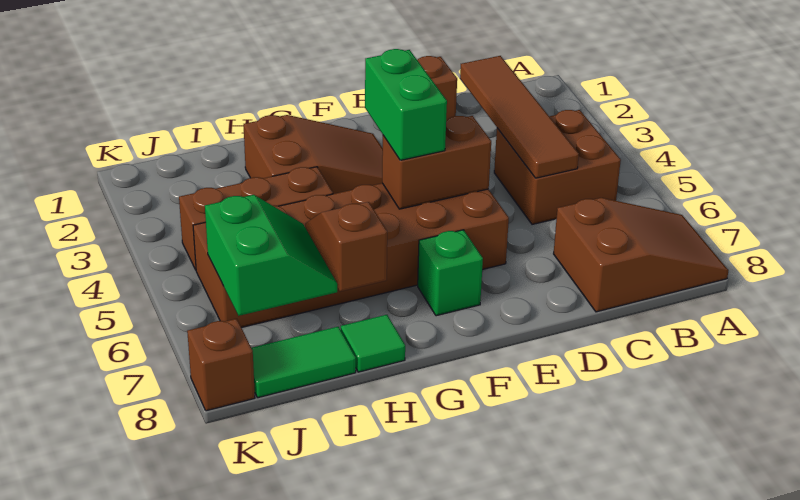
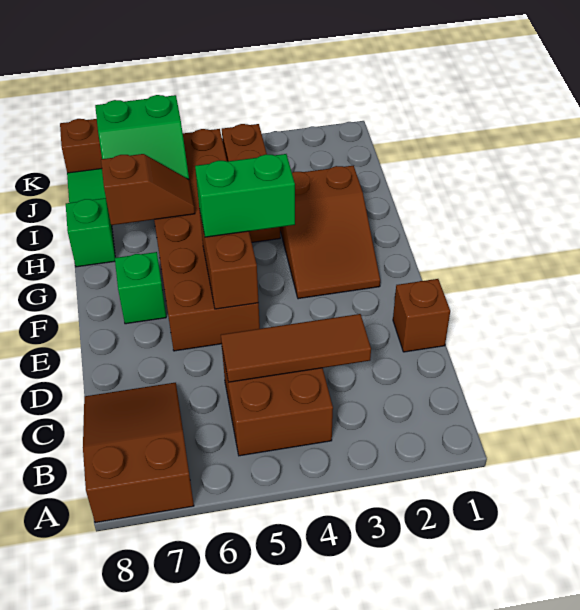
brown slope A7:C8 level 1 top C -> brown slope A7:C8 level 1 top A
brown tile C2:C5 level 2 -> brown tile C3:C5 level 2
green tile H8 level 1 -> green brick H8 level 1

